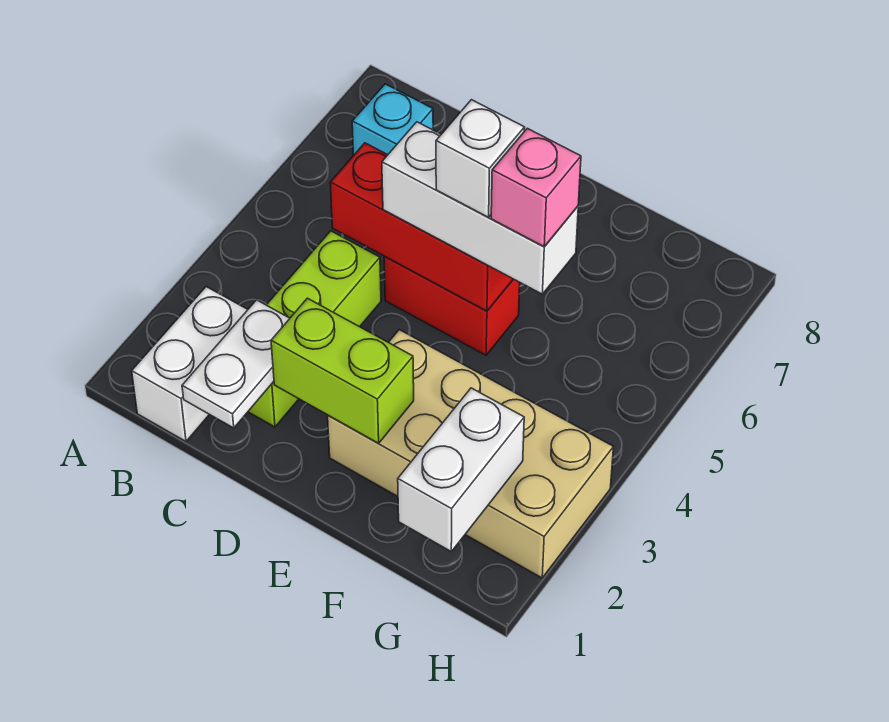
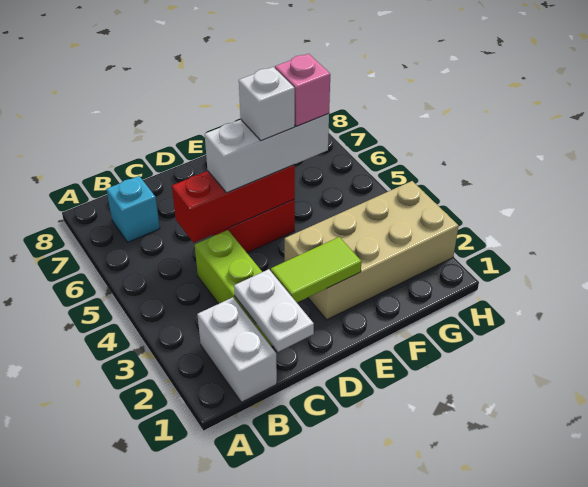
lime brick D2:E2 level 2 -> lime tile D2:E2 level 2
white brick G1:G2 level 2 -> none

